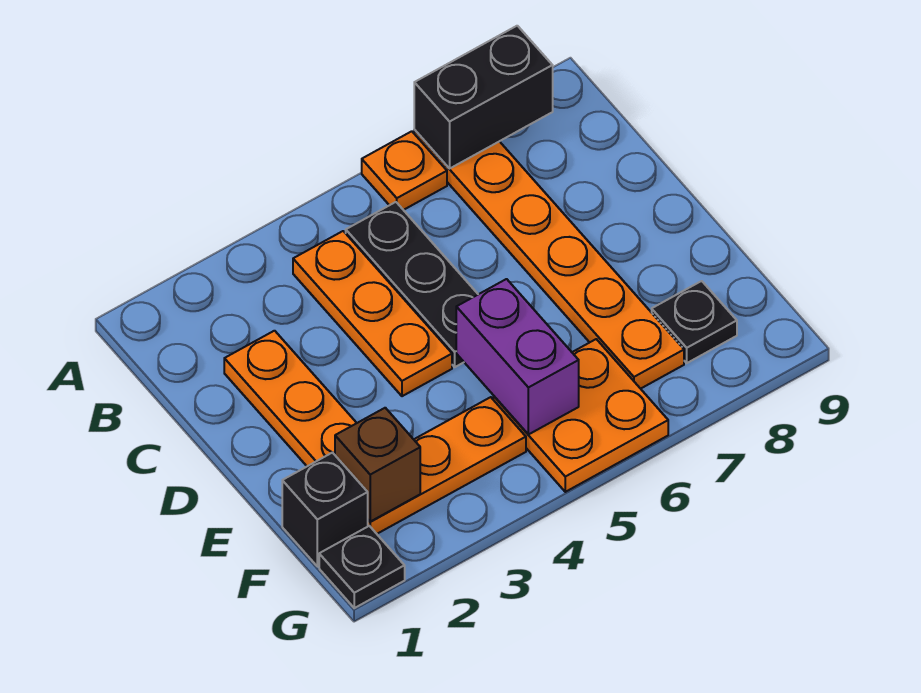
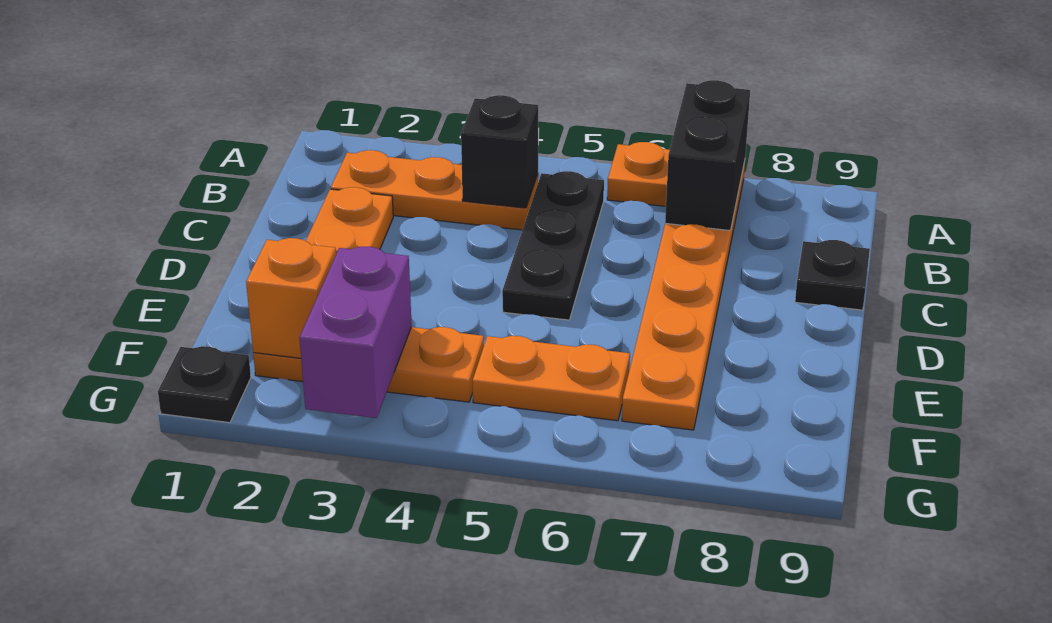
black brick A7:A8 level 2 -> black brick A7:B7 level 2
orange plate B4:D4 level 1 -> orange plate B2:B4 level 1
purple brick E5:F5 level 2 -> purple brick F3:G3 level 2
black brick F1 level 1 -> black brick B4 level 2
brown brick F2 level 2 -> orange brick F2 level 2
orange plate F5:G6 level 1 -> orange plate F5:F6 level 1
black plate F8 level 1 -> black plate C9 level 1

